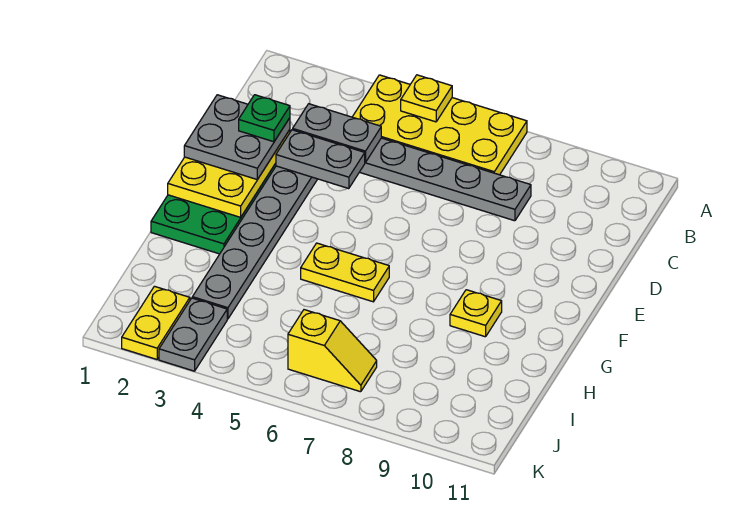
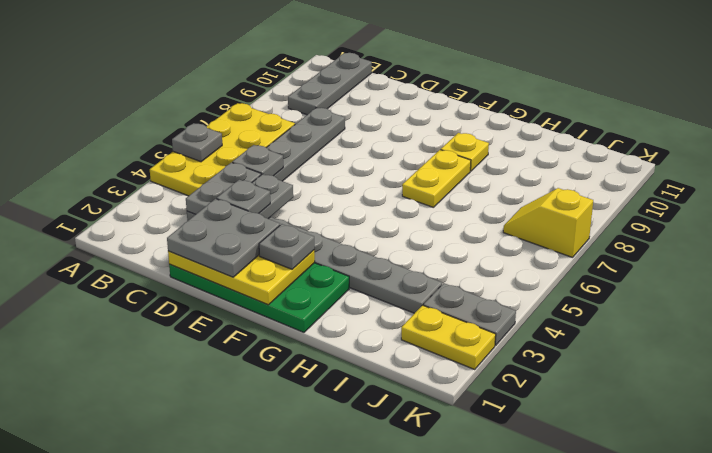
yellow plate A5 level 2 -> grey plate A5 level 2
none -> grey plate B9:B11 level 1
none -> grey plate C5 level 2
green plate D2 level 4 -> none
none -> grey plate D3 level 3
none -> grey plate F2 level 3
yellow plate G5:G6 level 1 -> yellow plate G7:G8 level 1
yellow slope J6:J7 level 1 top 6 -> yellow slope J7:K7 level 1 top K

